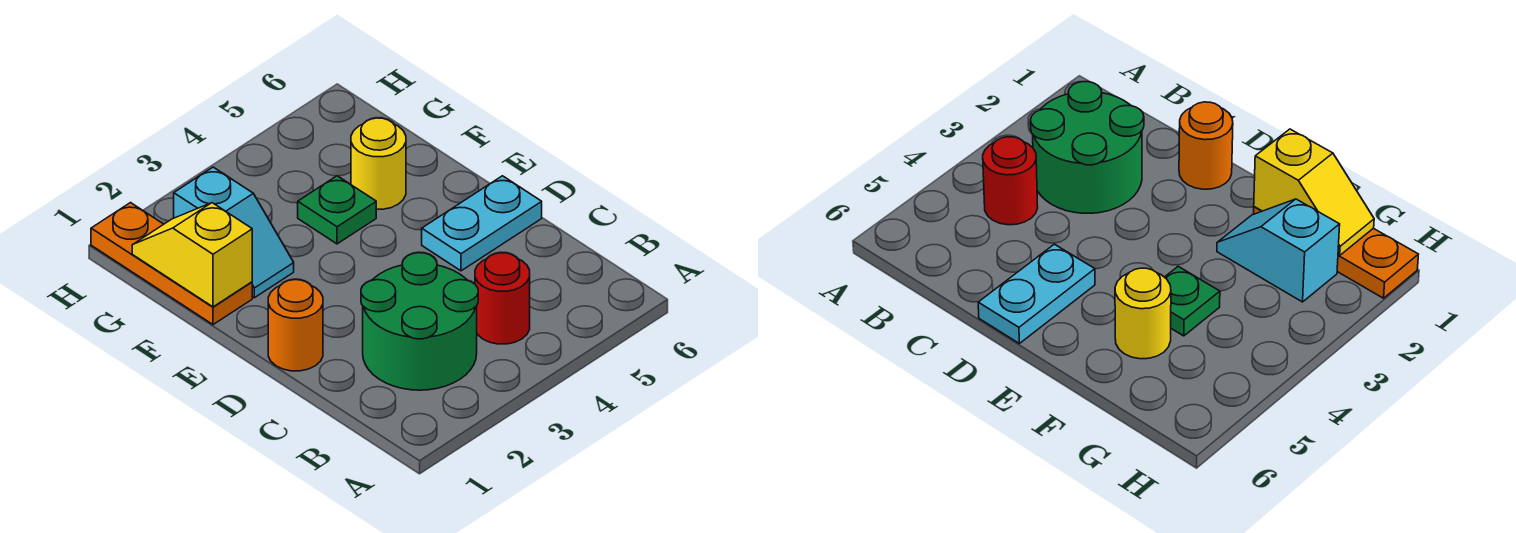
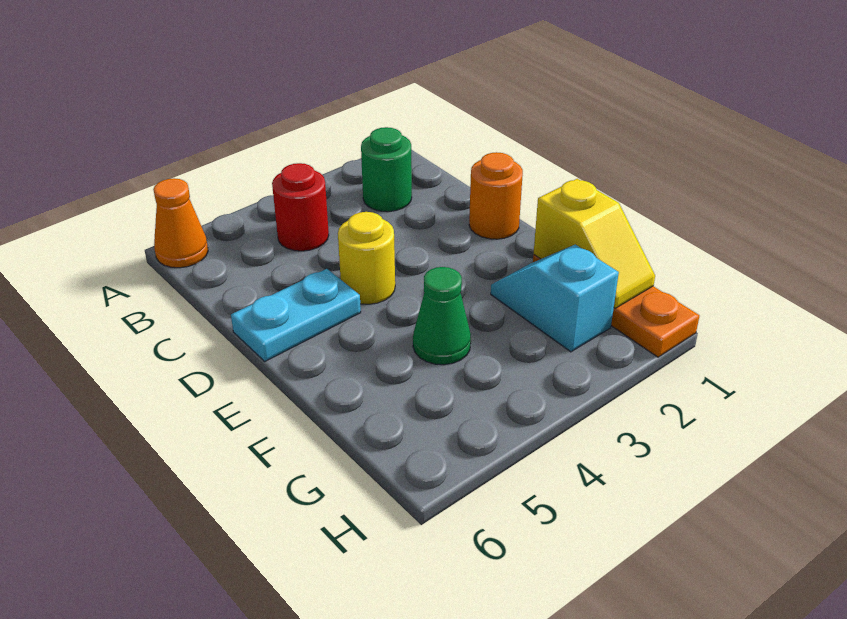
none -> orange cone A6 level 1
green round brick B2:C3 level 1 -> green round brick B2 level 1
green plate F4 level 1 -> green cone F4 level 1
yellow round brick F5 level 1 -> yellow round brick D4 level 1

